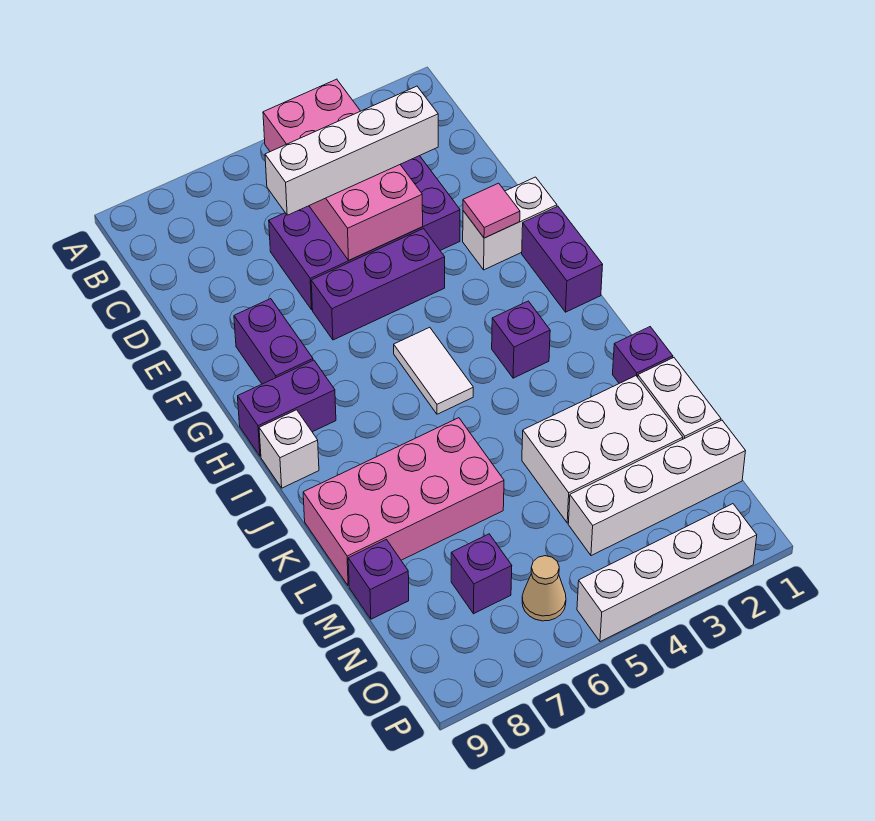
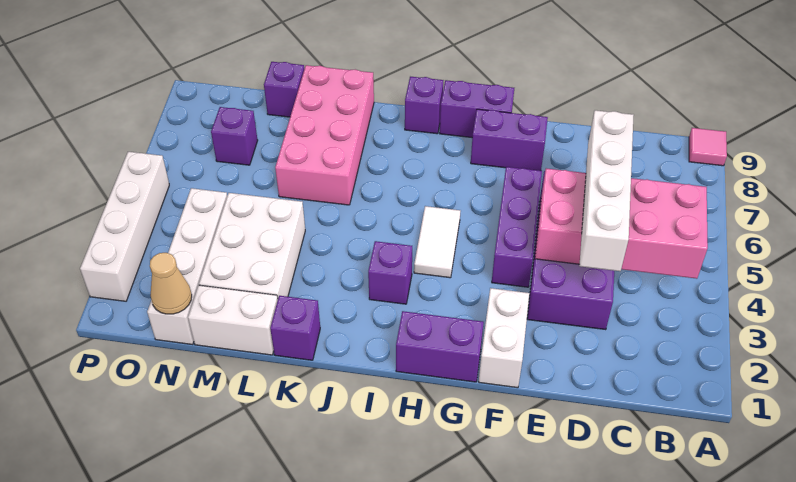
pink tile F2 level 2 -> pink tile A9 level 1
white tile H5:I5 level 1 -> white tile H4:H5 level 1
purple brick H8:H9 level 1 -> purple brick G9:H9 level 1
white brick I9 level 1 -> purple brick I9 level 1
tan cone O6 level 1 -> tan cone N1 level 2

